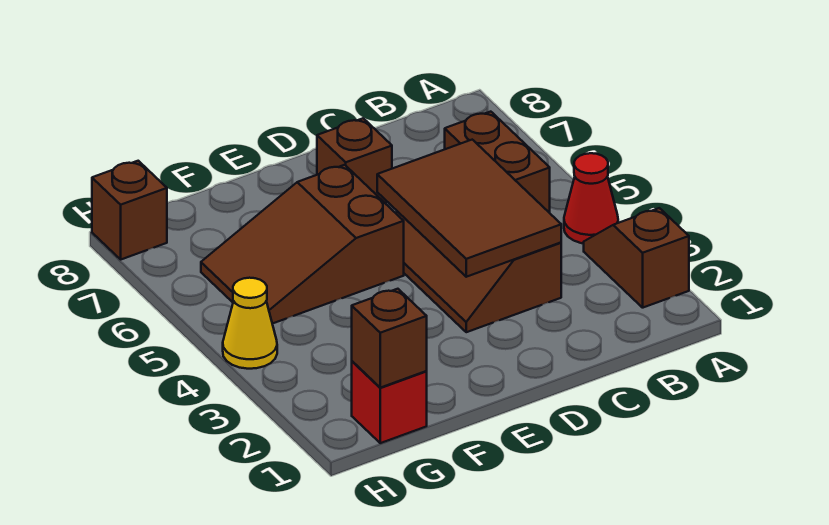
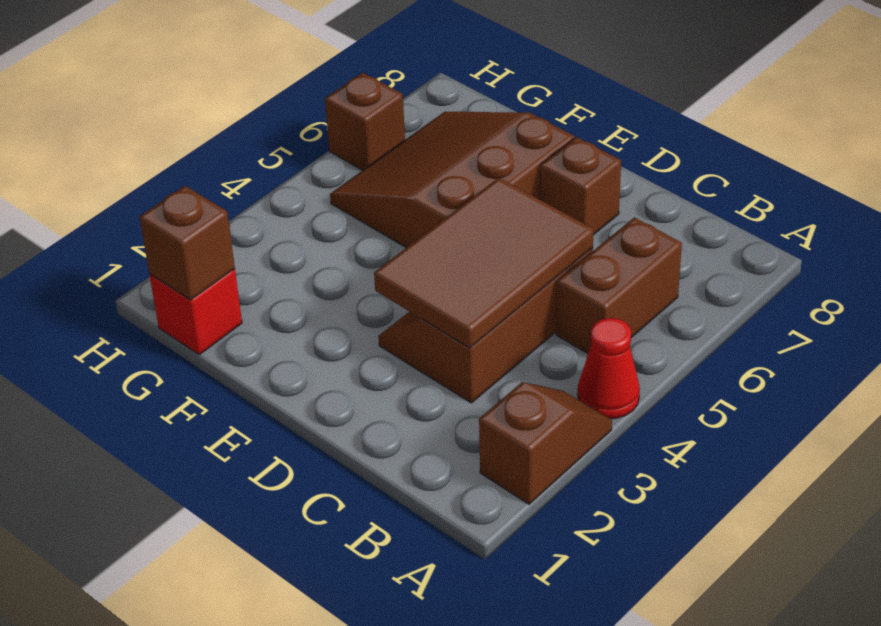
brown slope E5:G6 level 1 top E -> brown slope E5:G7 level 1 top E
yellow cone H4 level 1 -> none
brown brick H8 level 1 -> brown brick H6 level 1

